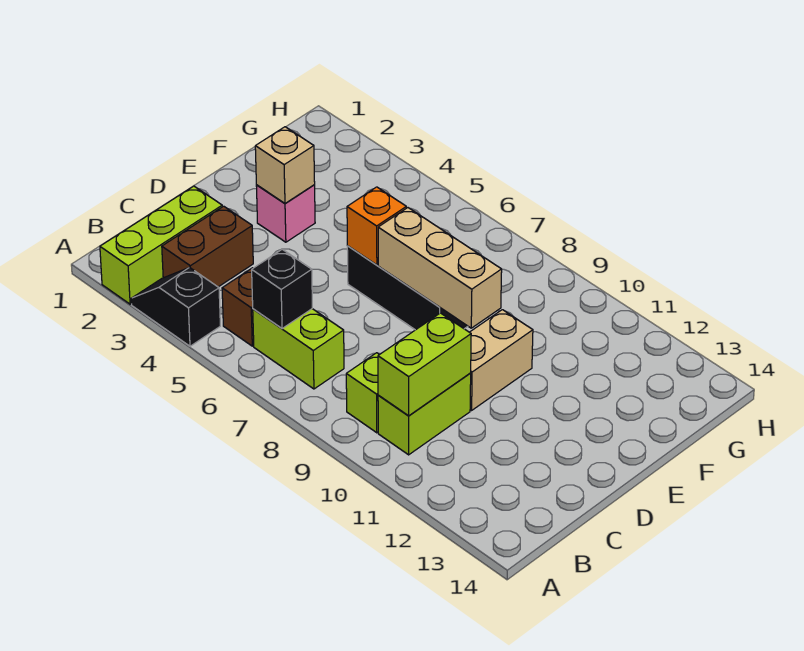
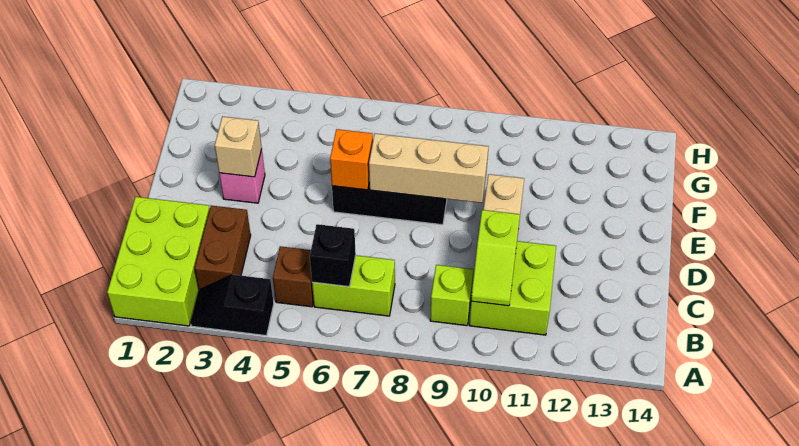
lime brick A2:C2 level 1 -> lime brick A1:C2 level 1
lime brick B10:C10 level 1 -> lime brick B10:C11 level 1
lime brick B10:C10 level 2 -> lime slope B10:C10 level 2 top C

